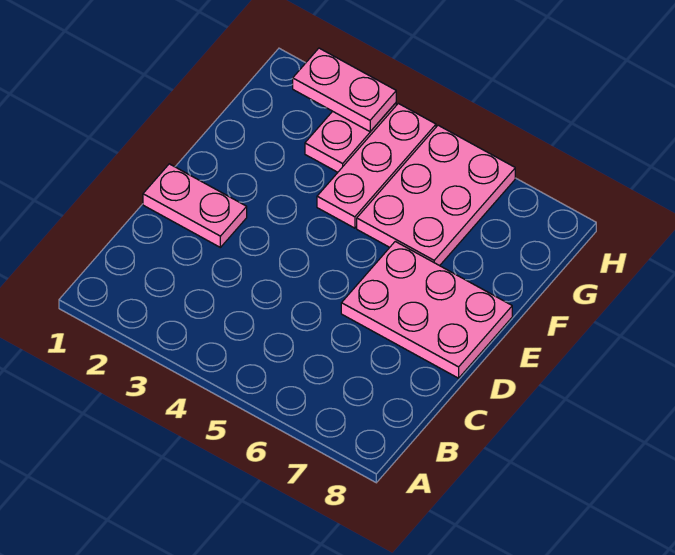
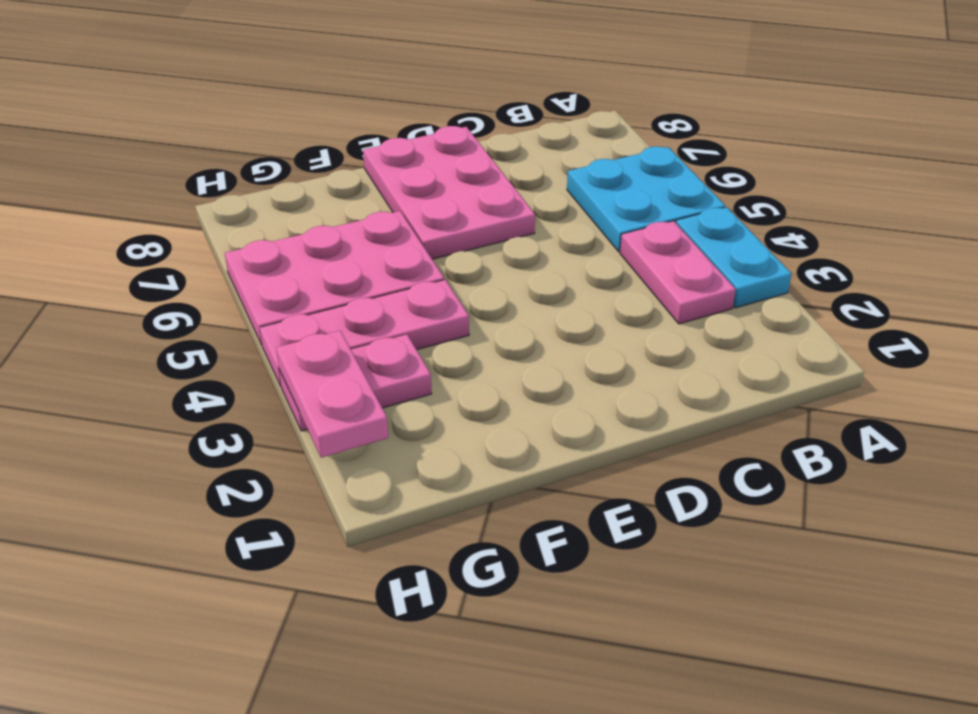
none -> cyan plate A3:A4 level 1
none -> cyan plate A5:B6 level 1
pink plate D1:D2 level 1 -> pink plate B3:B4 level 1

